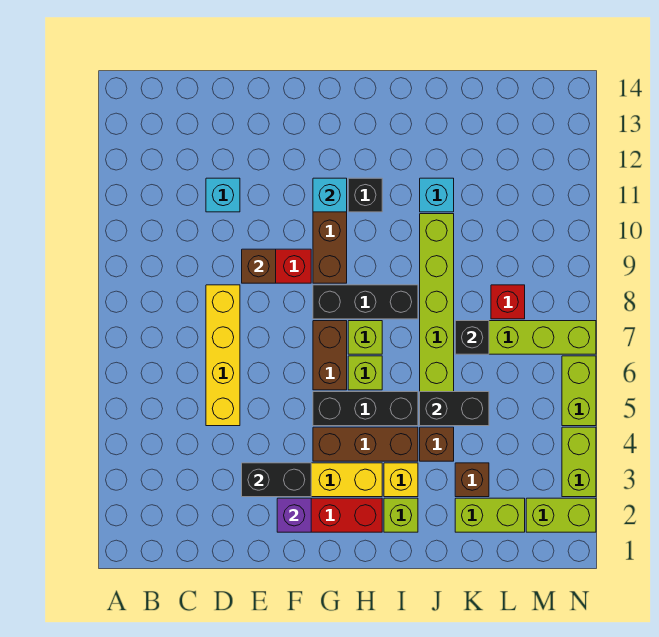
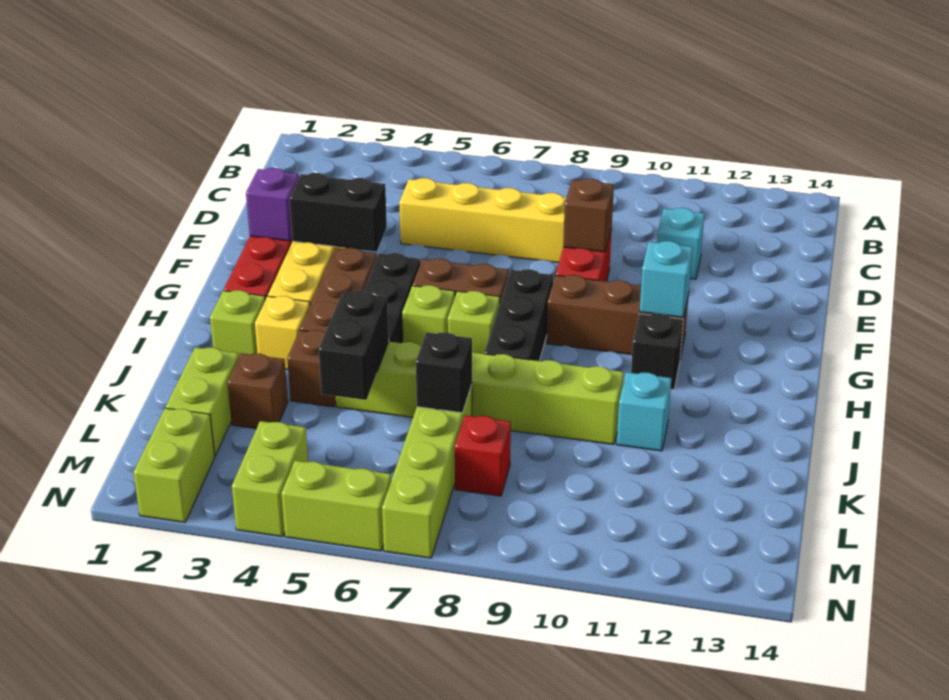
black brick E3:F3 level 2 -> black brick F3:F4 level 2
lime brick N3:N4 level 1 -> lime brick M4:N4 level 1

